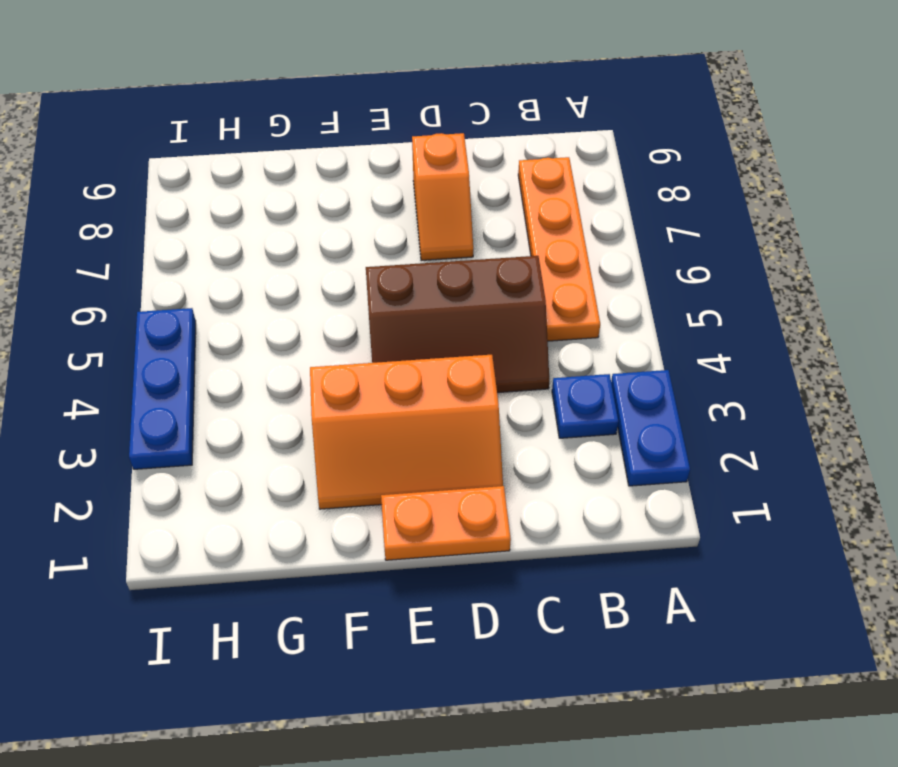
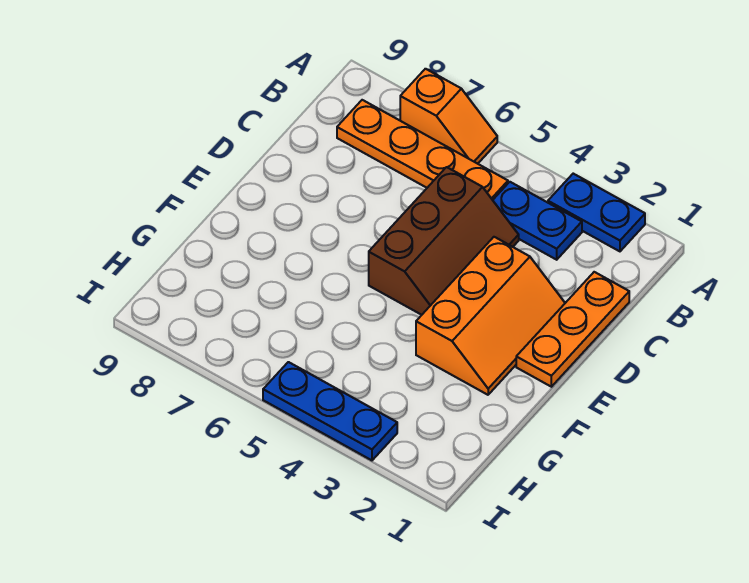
blue plate B3 level 1 -> blue plate B3:B4 level 1
orange plate D1:E1 level 1 -> orange plate C1:E1 level 1
orange slope D7:D8 level 1 top 8 -> orange slope A6:A7 level 1 top 7

